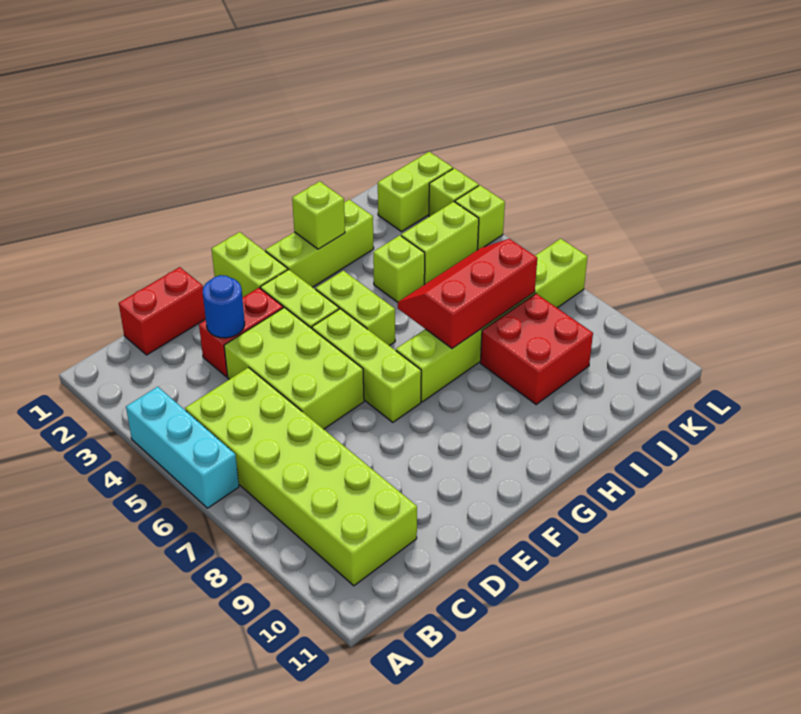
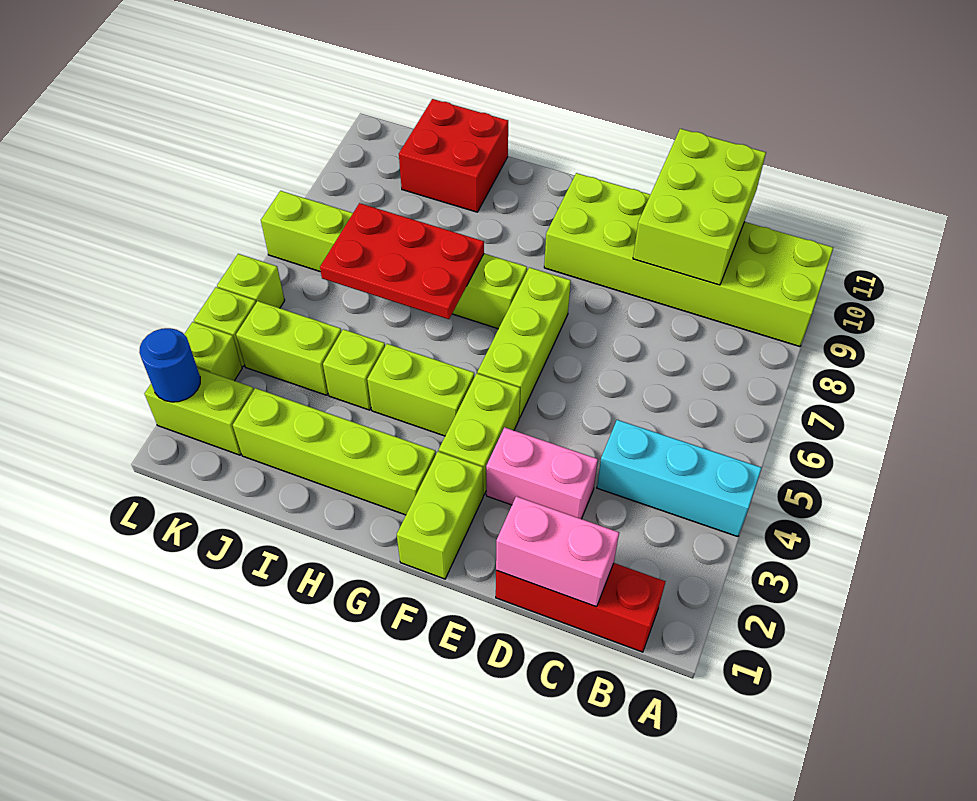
cyan brick A4:A6 level 1 -> cyan brick A4:C4 level 1
lime brick B5:C10 level 1 -> lime brick A9:F10 level 1
red brick C1:D1 level 1 -> red brick B1:D1 level 1
none -> pink brick C1:D1 level 2
red brick D3:E3 level 1 -> pink brick D3:E3 level 1
blue round brick D3 level 2 -> blue round brick L2 level 2
lime brick D4:E6 level 1 -> lime brick C9:D11 level 2
lime brick G2:I2 level 1 -> lime brick G2:J2 level 1
lime brick G4:G5 level 1 -> lime brick G4:H4 level 1
lime brick H2 level 2 -> lime brick L5 level 1
red slope H6:J7 level 2 top 7 -> red plate H6:J7 level 2
red brick I8:J9 level 1 -> red brick I10:J11 level 1

